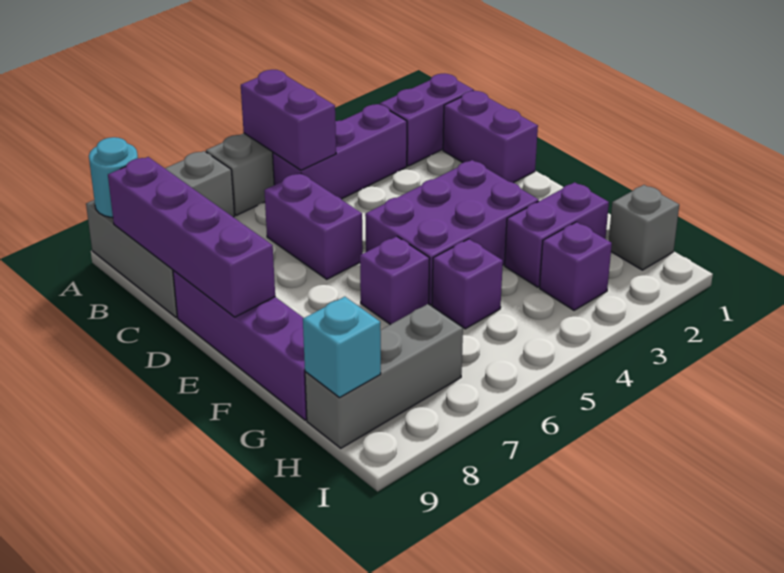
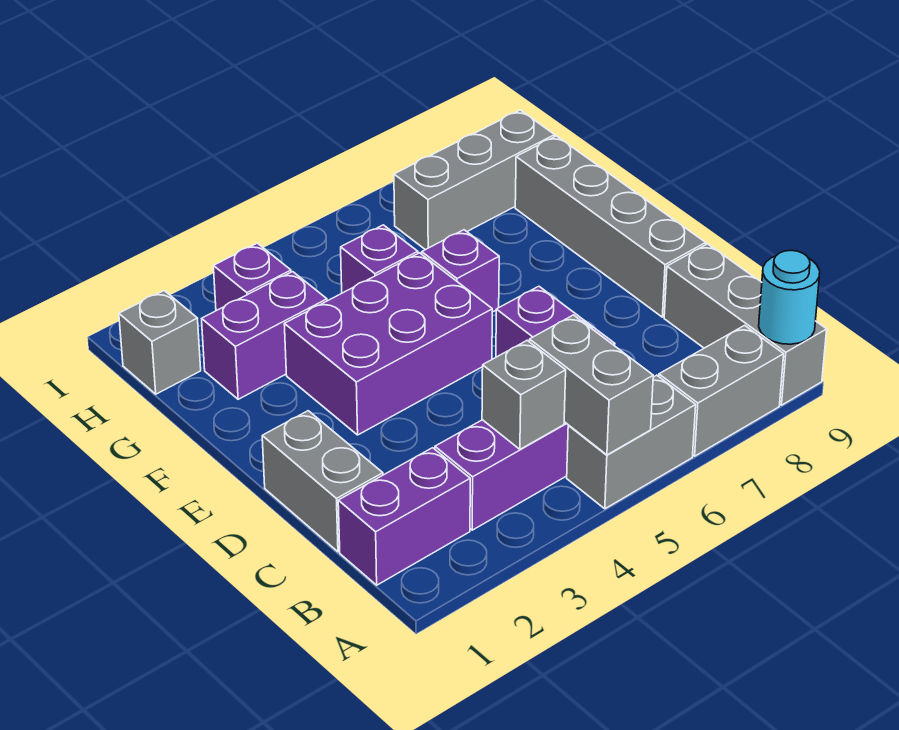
purple brick A5:B5 level 2 -> grey brick A5:B5 level 2
none -> grey brick B4 level 2
purple brick B9:E9 level 2 -> none
purple brick C1:D1 level 1 -> grey brick C1:D1 level 1
purple brick D9:G9 level 1 -> grey brick D9:G9 level 1
cyan brick H9 level 2 -> none

